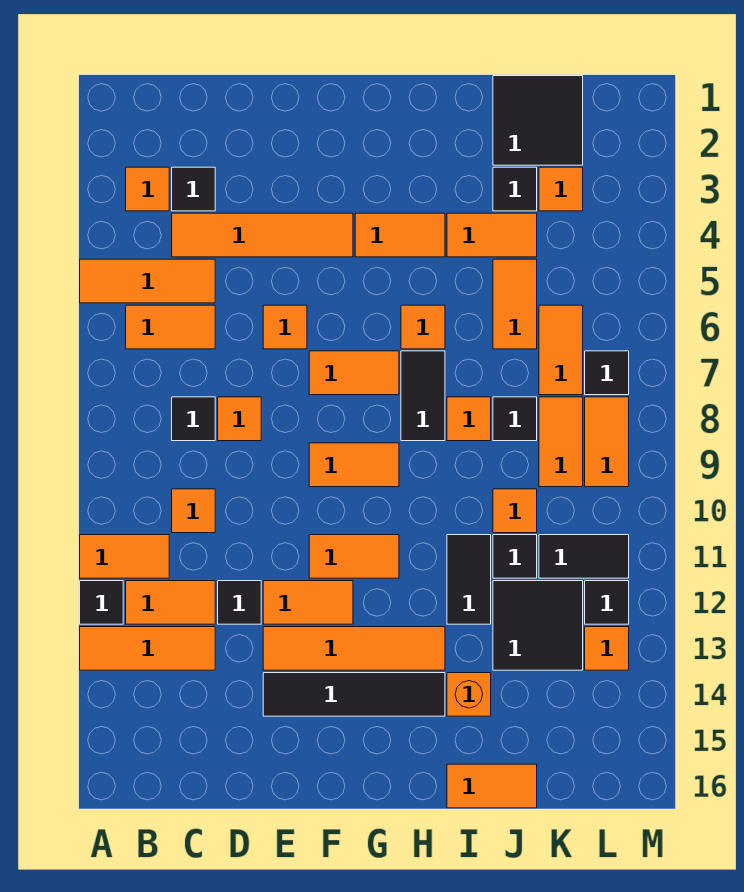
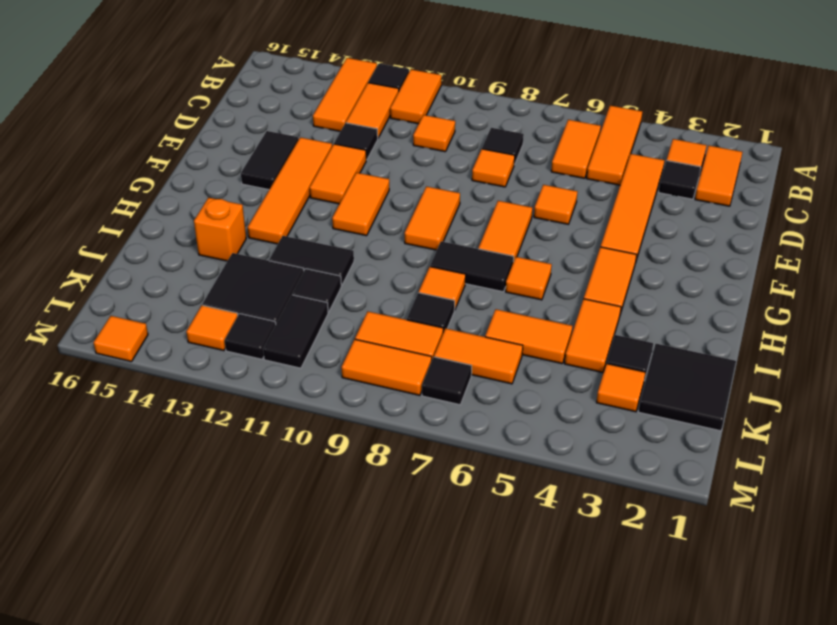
black tile E14:H14 level 1 -> black tile E14:F14 level 1
orange tile I16:J16 level 1 -> orange tile B2:C2 level 1
orange tile J10 level 1 -> orange tile M15 level 1

